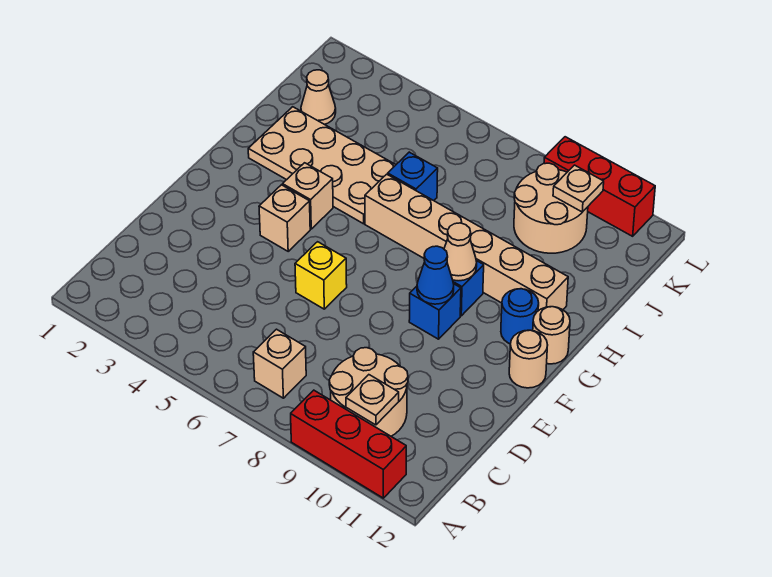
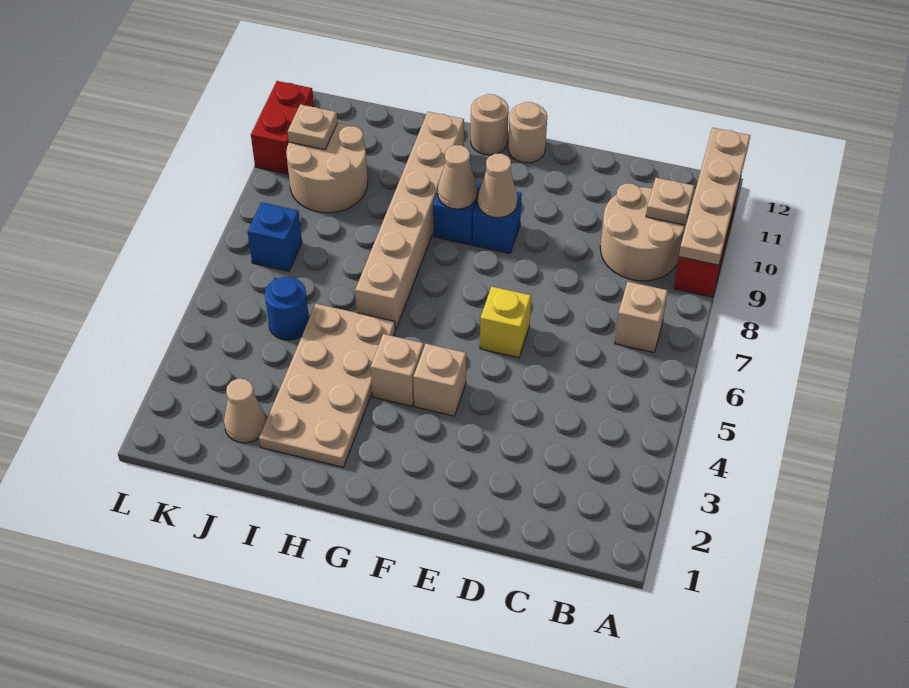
none -> tan plate A9:A12 level 2
blue cone F9 level 2 -> tan cone F9 level 2
blue round brick G11 level 1 -> blue round brick J5 level 1
blue brick I6 level 1 -> blue brick K7 level 1
red brick L9:L11 level 1 -> red brick L10:L11 level 1

